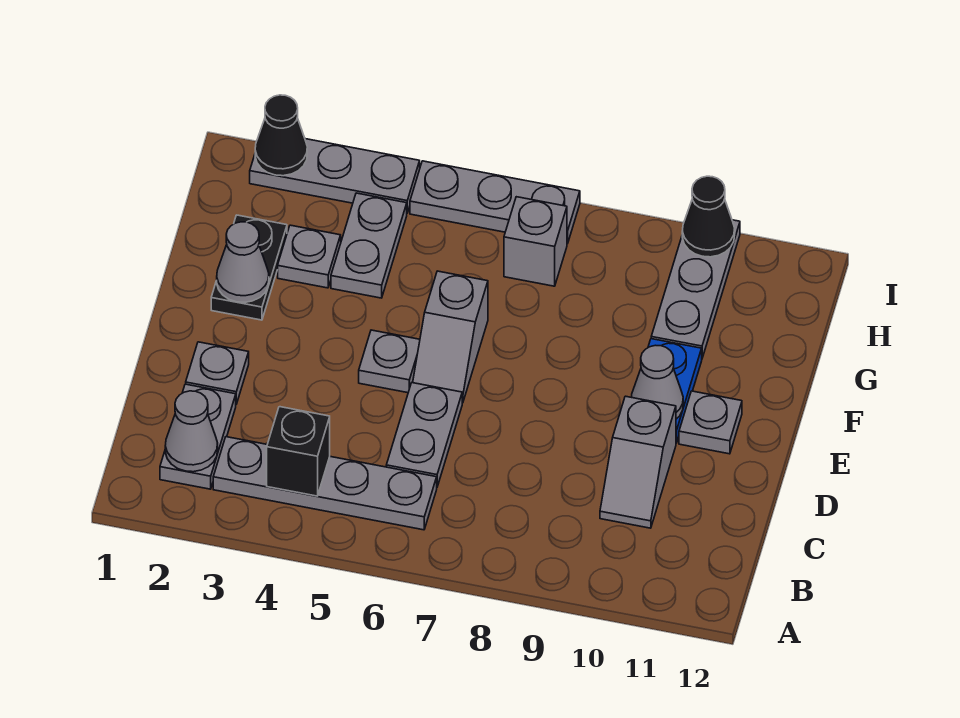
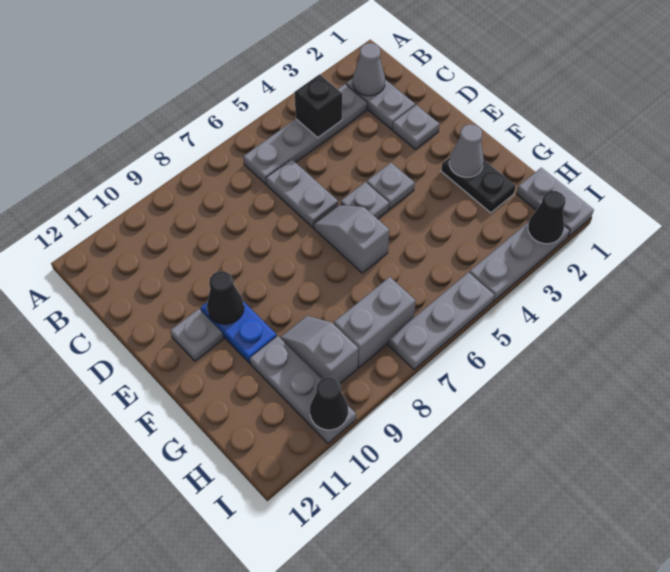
grey slope C10:D10 level 1 top D -> grey slope G9:H9 level 1 top H
grey cone E10 level 2 -> black cone E10 level 2
grey plate G3 level 1 -> grey plate E4 level 1
grey plate G4:H4 level 1 -> grey plate H1:I1 level 1
grey brick H7 level 1 -> grey brick H7:H8 level 1

